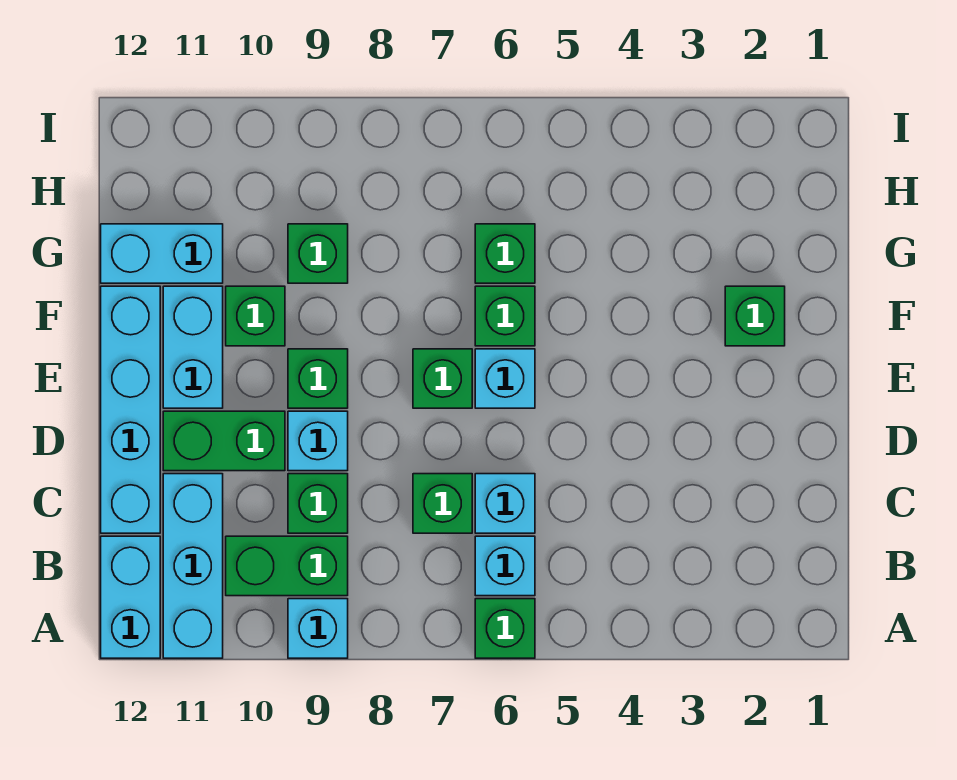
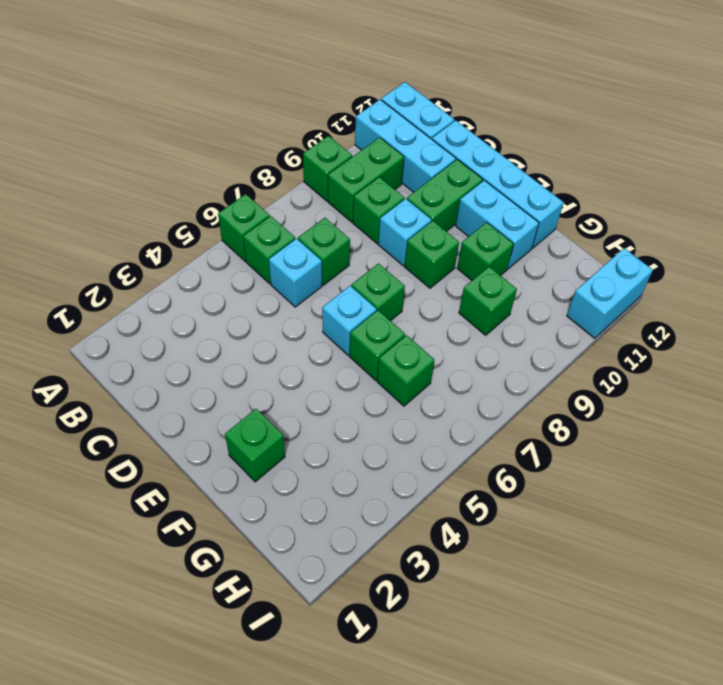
cyan brick A9 level 1 -> green brick A9 level 1
cyan brick B6 level 1 -> green brick B6 level 1
cyan brick G11:G12 level 1 -> cyan brick I11:I12 level 1

